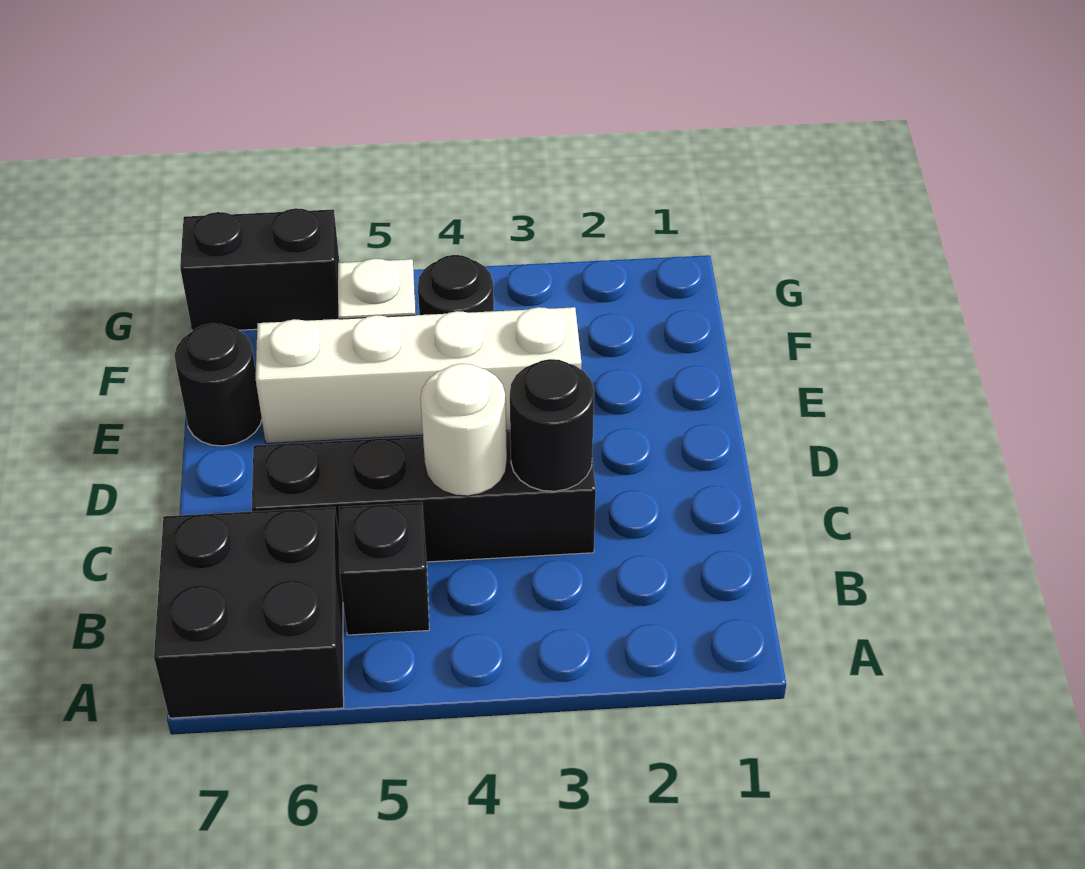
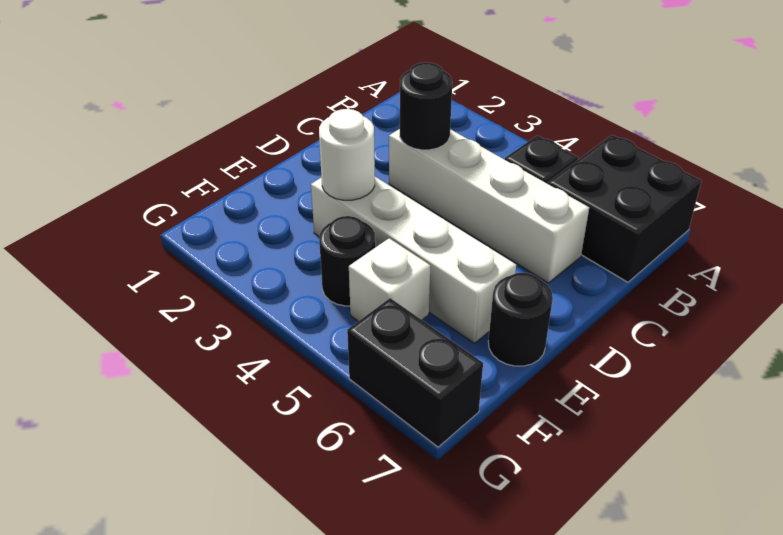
black brick C3:C6 level 1 -> white brick C3:C6 level 1
white round brick C4 level 2 -> white round brick E3 level 2

